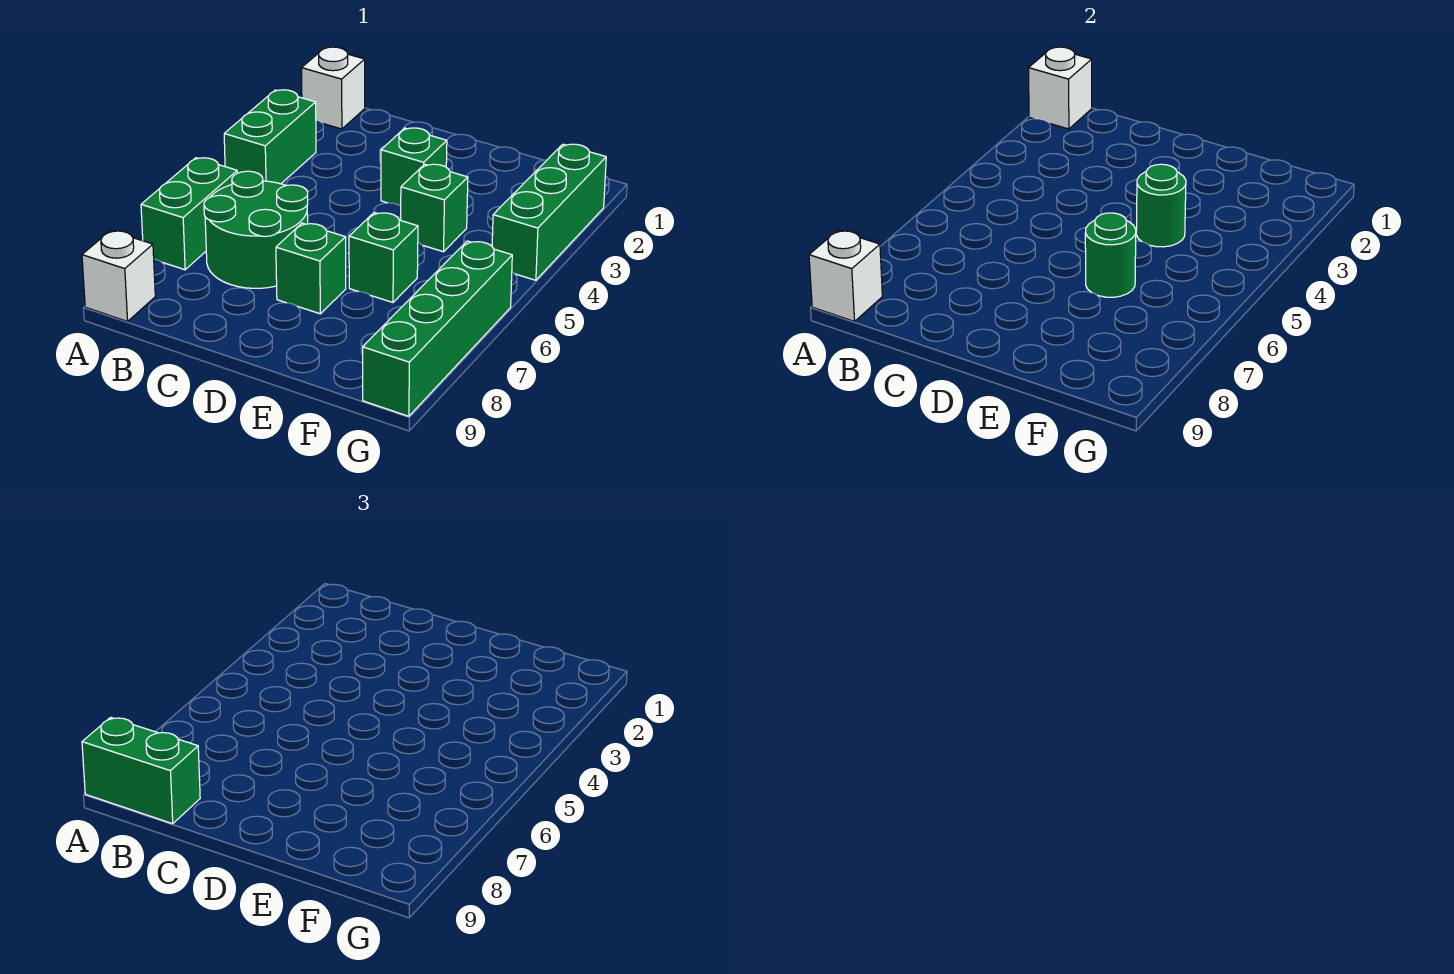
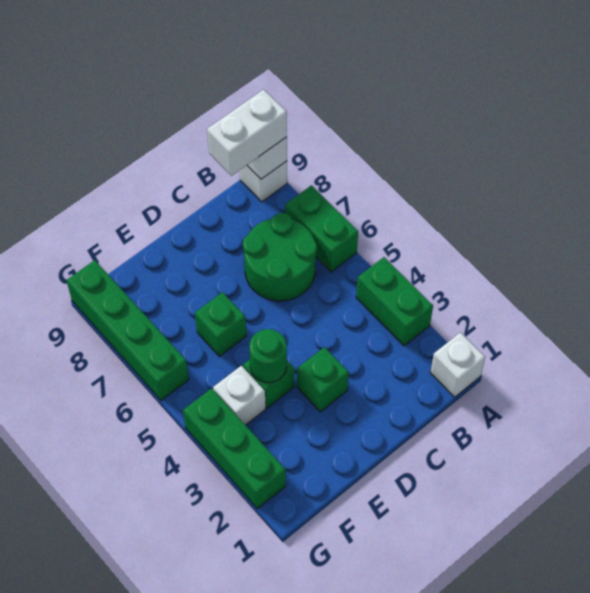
white brick A1 level 2 -> white brick F4 level 1
green brick A9:B9 level 3 -> white brick A9:B9 level 3
green brick D7 level 1 -> none
green round brick E6 level 2 -> none

